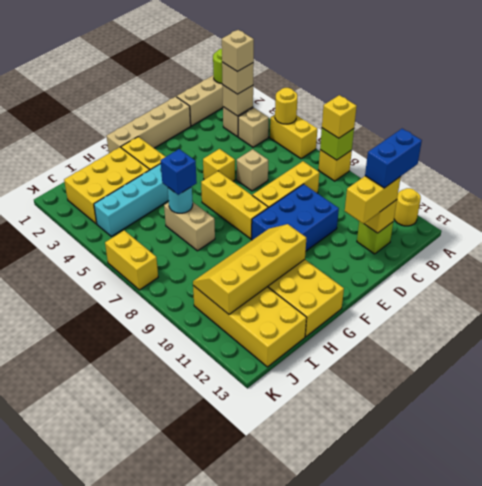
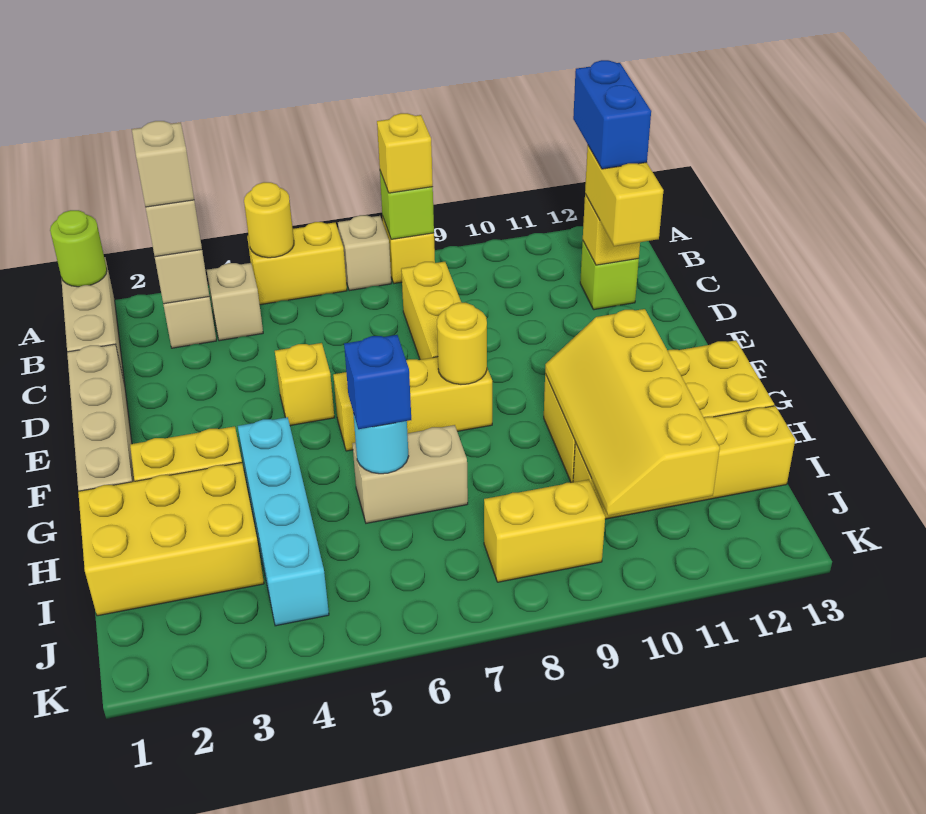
yellow round brick A12 level 1 -> yellow round brick F8 level 2
tan brick D6 level 1 -> tan brick A7 level 1
blue brick D9:F10 level 1 -> none
yellow brick H2:J3 level 1 -> yellow brick H1:I3 level 1
yellow brick I10:J13 level 1 -> yellow brick I10:I13 level 1
yellow brick K6:K7 level 1 -> yellow brick J8:J9 level 1

